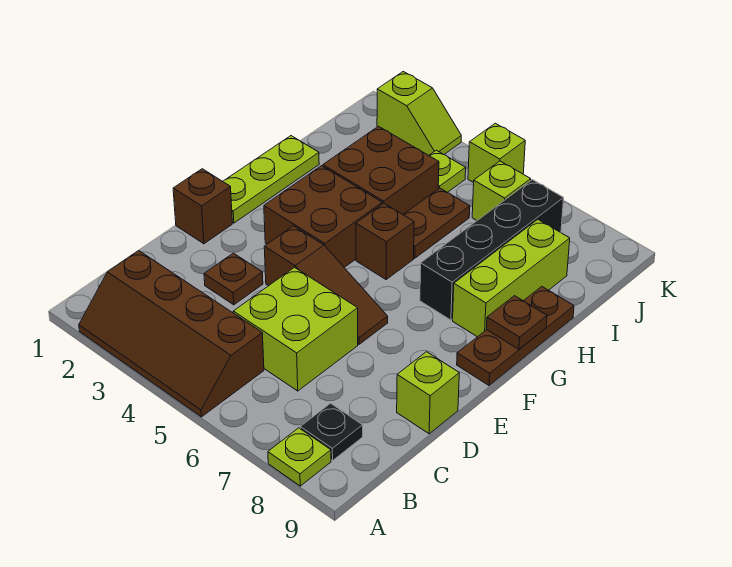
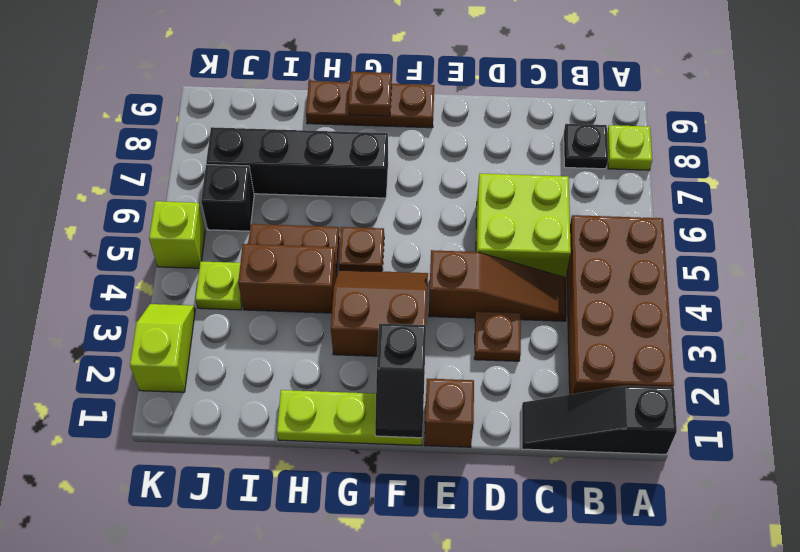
none -> black slope A1:C1 level 1 top A
brown slope A2:B5 level 1 top B -> brown brick A2:B5 level 1
lime brick D9 level 1 -> none
brown slope E4:E6 level 1 top 4 -> brown slope C4:E4 level 1 top E
none -> black slope F1:F2 level 2 top 2
brown brick F3:G4 level 1 -> brown slope F3:G4 level 1 top 3
brown brick G5 level 1 -> brown plate G5 level 1
lime brick G8:I8 level 1 -> none
brown brick H3:I4 level 1 -> brown brick H4:I4 level 1
lime brick J6 level 1 -> black brick J6 level 1

